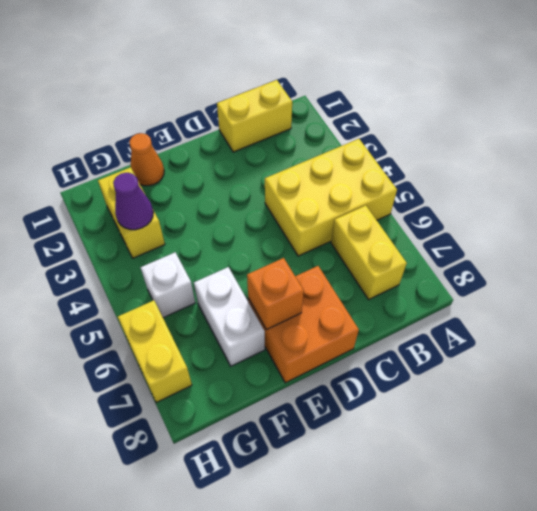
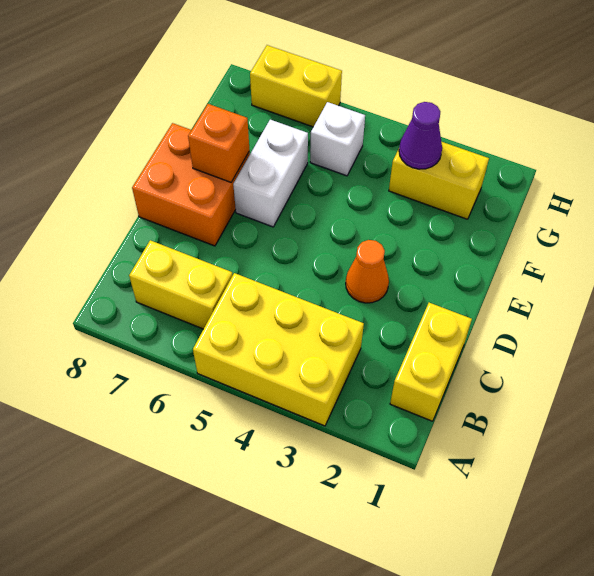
yellow brick A4:C5 level 1 -> yellow brick A3:B5 level 1
orange cone F1 level 1 -> orange cone D3 level 1
white brick F6:F7 level 1 -> white brick E6:F6 level 1

